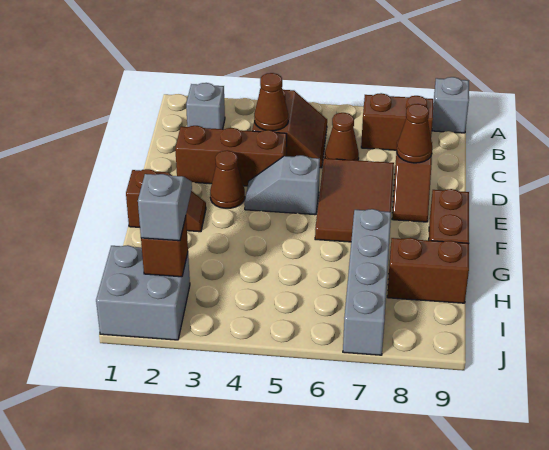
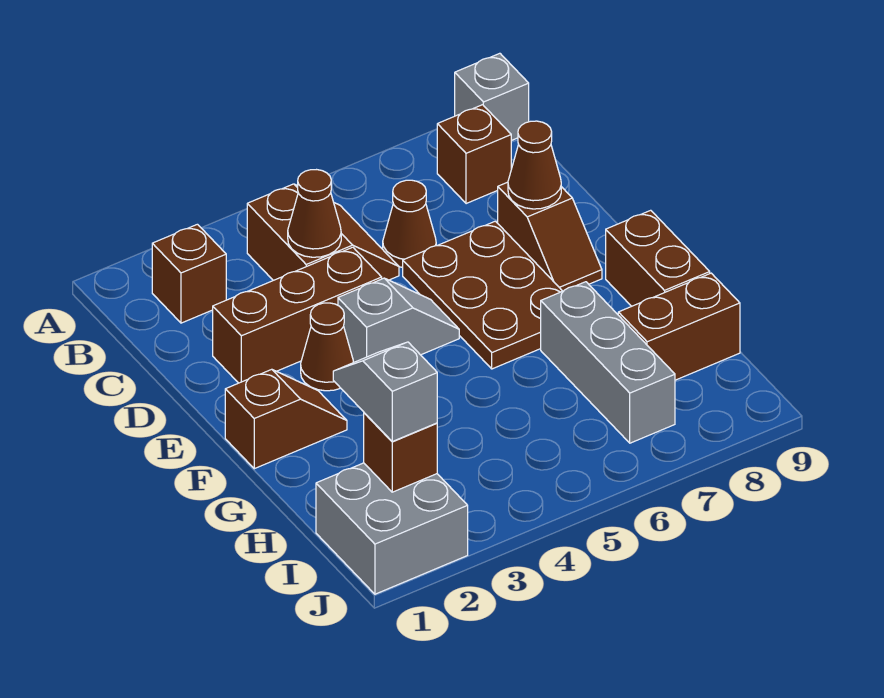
grey brick B2 level 1 -> brown brick B2 level 1
brown brick B7:B8 level 1 -> brown brick B8 level 1
brown tile D6:F7 level 1 -> brown plate D6:F7 level 1
grey slope E4:E5 level 1 top 5 -> grey slope E4:E5 level 1 top 4
grey brick G7:J7 level 1 -> grey brick G7:I7 level 1

